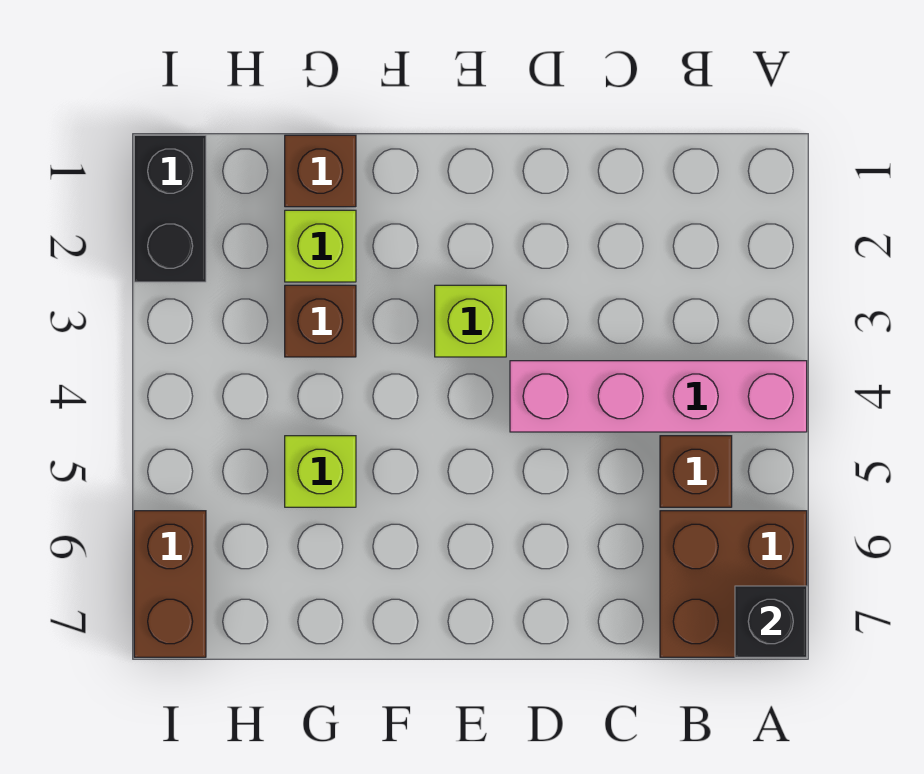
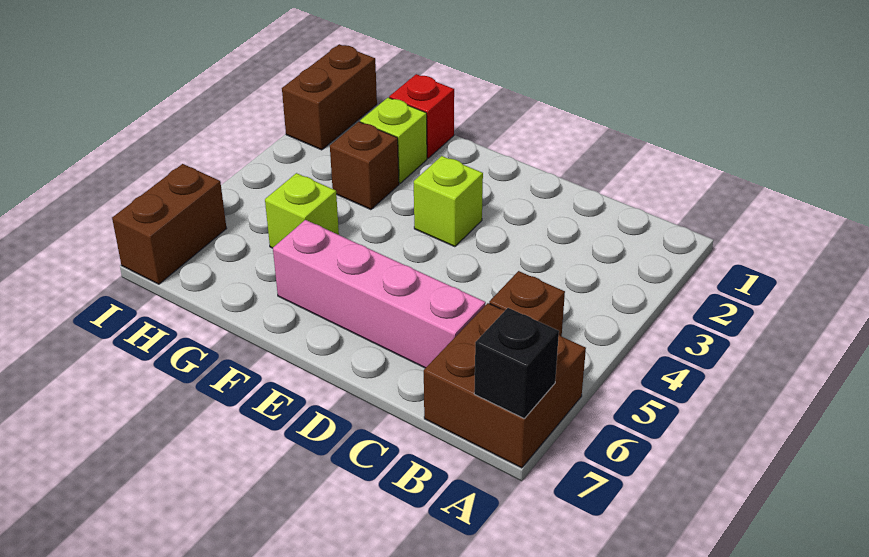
pink brick A4:D4 level 1 -> pink brick C6:F6 level 1
brown brick G1 level 1 -> red brick G1 level 1
black brick I1:I2 level 1 -> brown brick I1:I2 level 1

